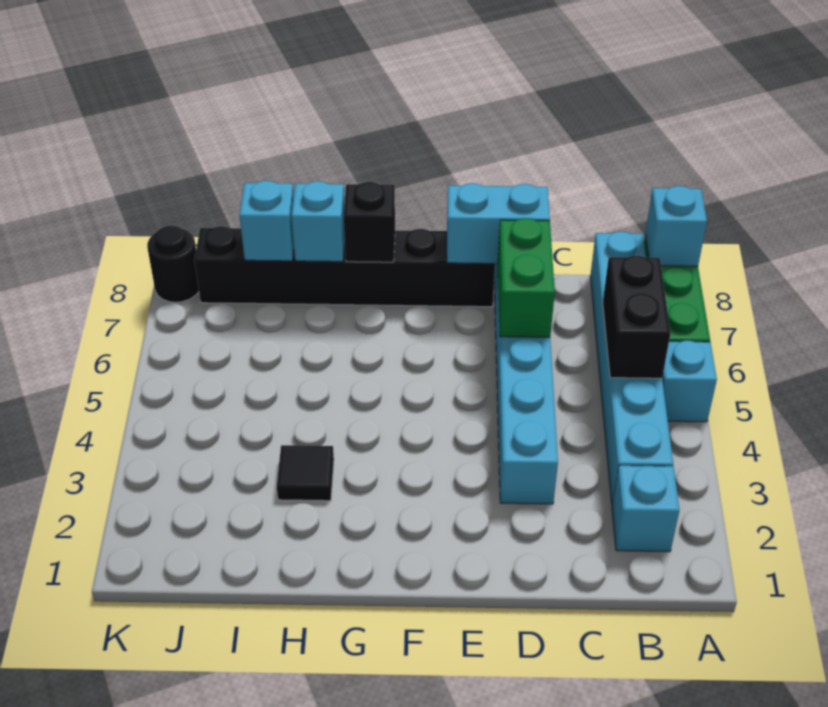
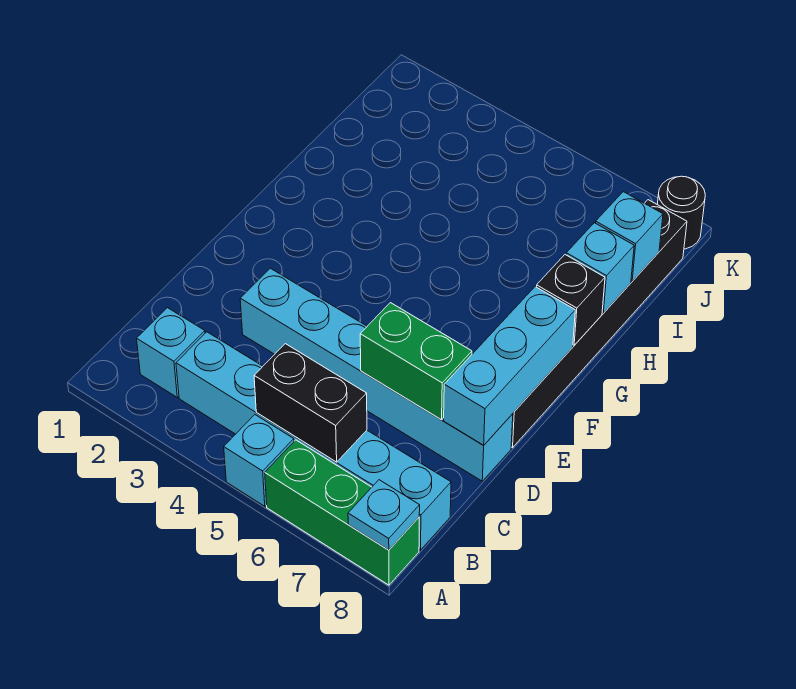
cyan brick A8 level 2 -> cyan plate A8 level 2
cyan brick D8:E8 level 2 -> cyan brick D8:F8 level 2
black tile H3 level 1 -> none

